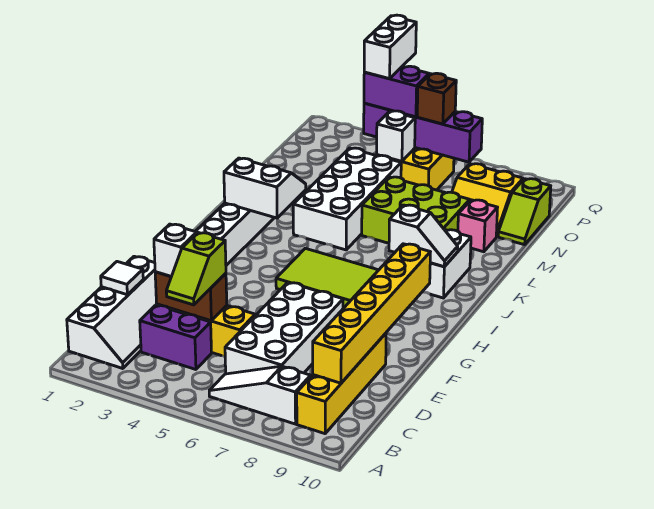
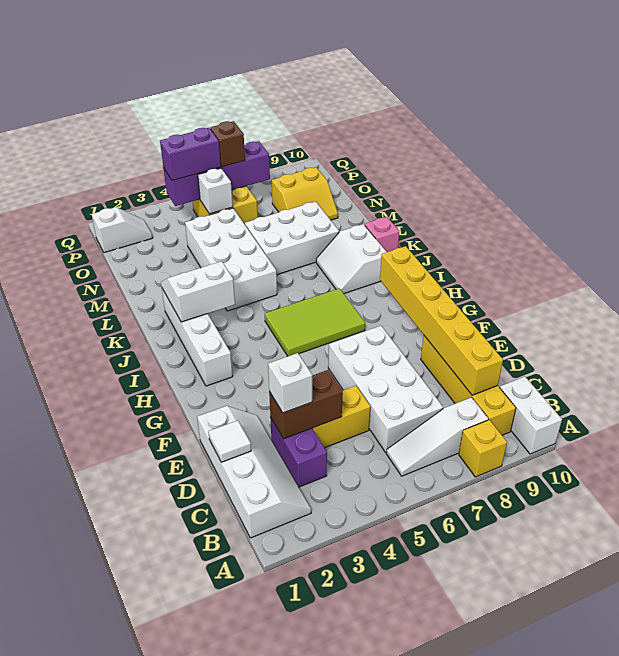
none -> yellow brick A8 level 1
purple brick C3:C4 level 1 -> purple brick C3:D3 level 1
lime slope C4:D4 level 3 top D -> none
white slope J8:J9 level 2 top 8 -> white slope P1:P2 level 1 top 1
lime brick L6:M8 level 1 -> white brick L6:M8 level 1
pink brick M9 level 1 -> pink brick K10 level 1
lime slope N10:O10 level 1 top O -> none
white brick P4:Q4 level 4 -> white brick A10:B10 level 1

